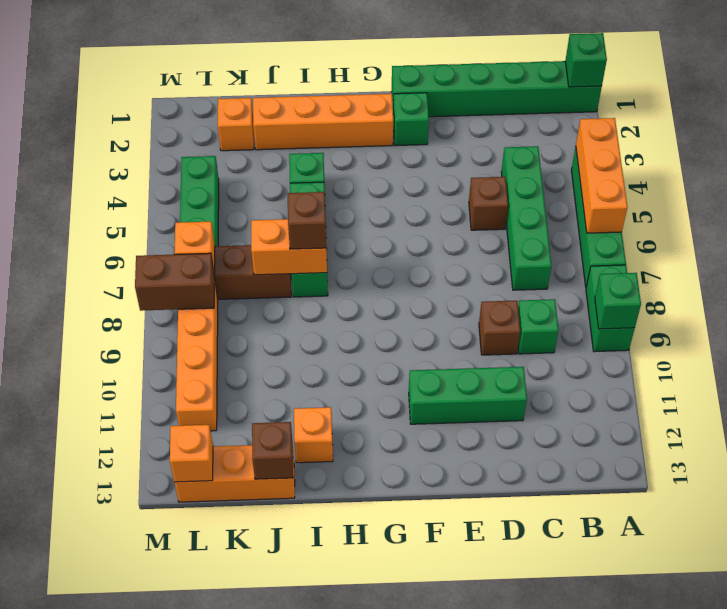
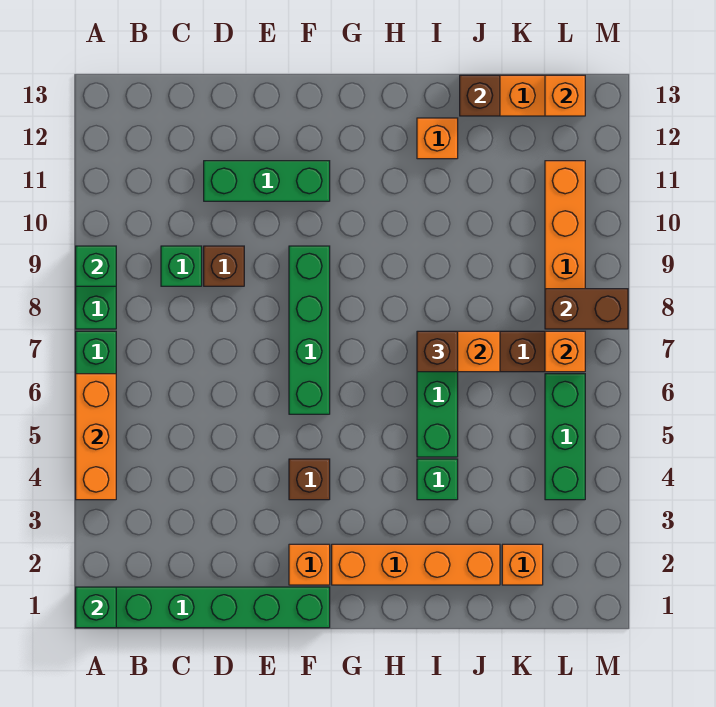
green brick C4:C7 level 1 -> green brick F6:F9 level 1
brown brick D5 level 1 -> brown brick F4 level 1
green brick F2 level 1 -> orange brick F2 level 1

